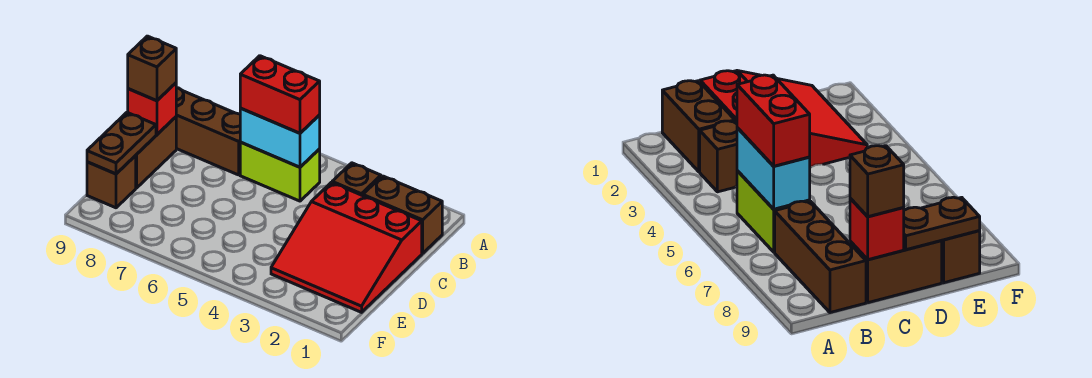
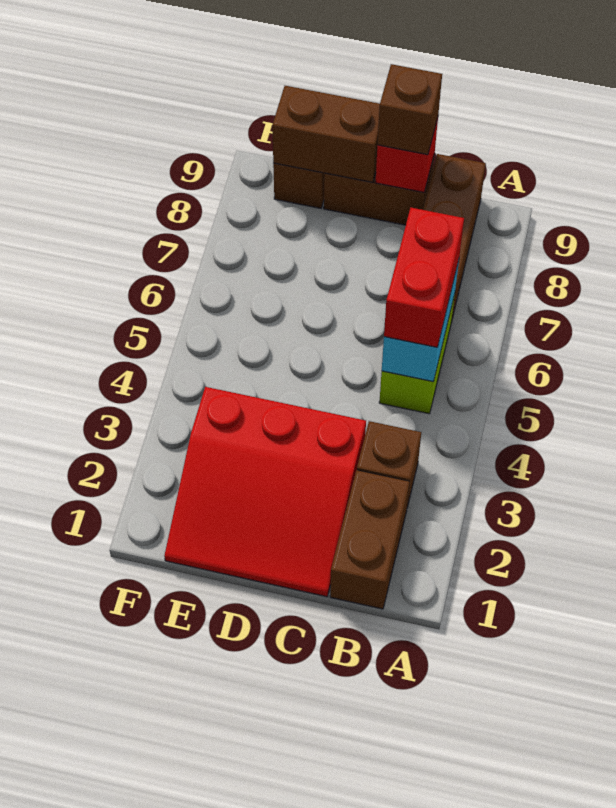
red slope C1:E3 level 1 top C -> red slope C1:E3 level 1 top 3
brown plate D9:E9 level 2 -> brown brick D9:E9 level 2

